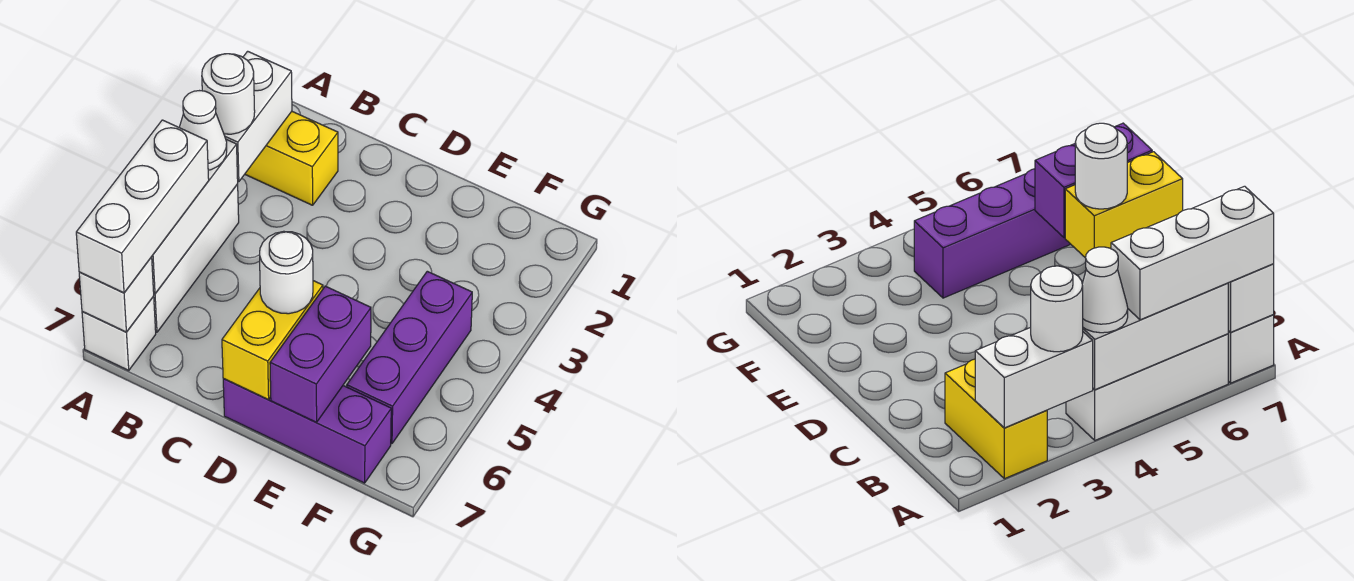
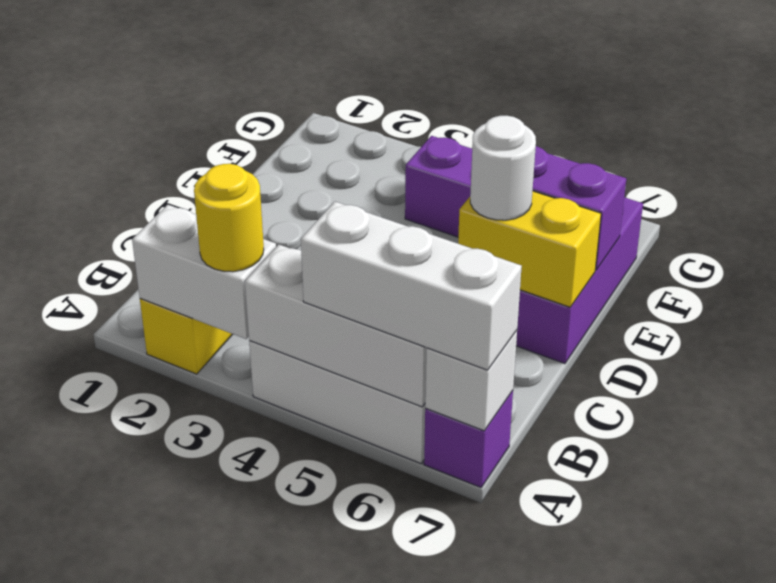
white round brick A3 level 3 -> yellow round brick A3 level 3
white cone A4 level 3 -> none
white brick A7 level 1 -> purple brick A7 level 1

